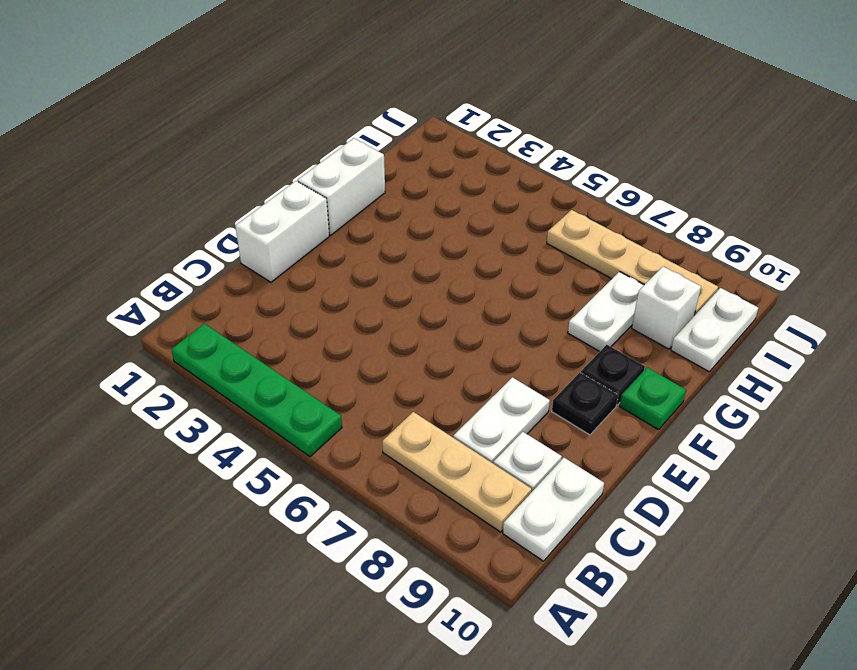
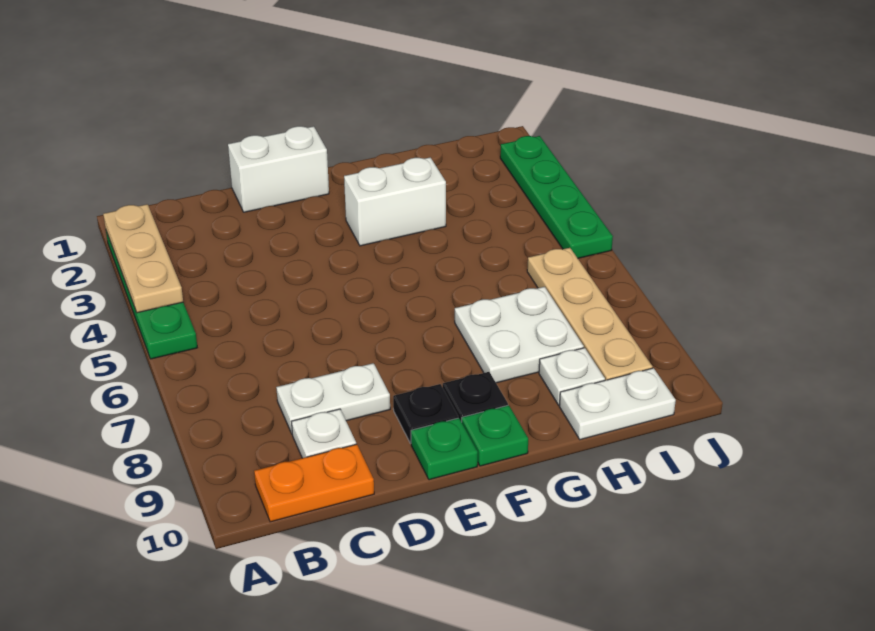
tan plate B7:B9 level 1 -> tan plate A2:A4 level 2
white plate B10:C10 level 1 -> orange plate B10:C10 level 1
none -> green plate E10 level 1
white brick F1:G1 level 1 -> white brick F3:G3 level 1
white plate G8:H8 level 1 -> white plate G7:H8 level 1
white brick H9 level 1 -> white plate H9 level 1
none -> green plate J2:J5 level 1

